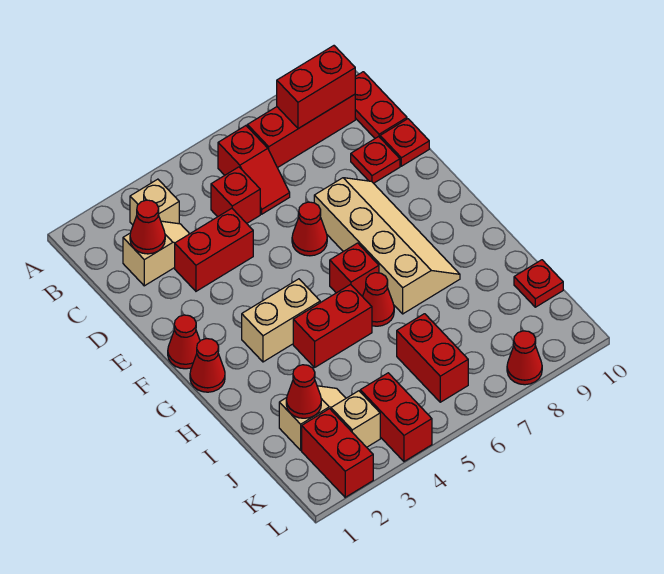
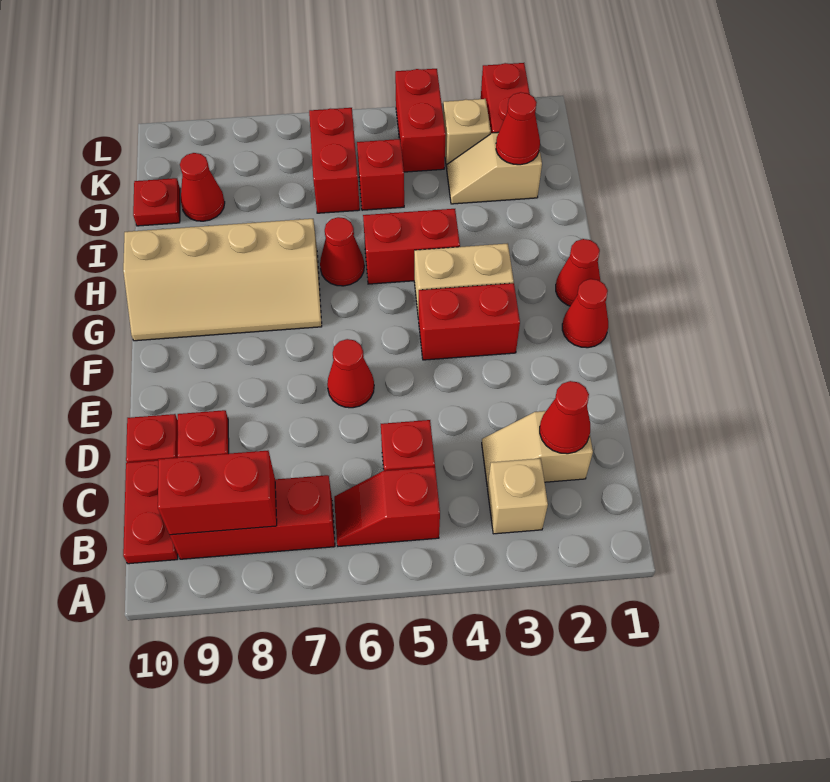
red slope B6:C6 level 1 top B -> red slope B5:B6 level 1 top 5
red brick D3:D4 level 1 -> red brick F3:F4 level 1
tan slope E7:H8 level 1 top 7 -> tan slope G7:H10 level 1 top H
red brick G6 level 1 -> red brick J5 level 1
red cone L8 level 1 -> red cone J9 level 1

